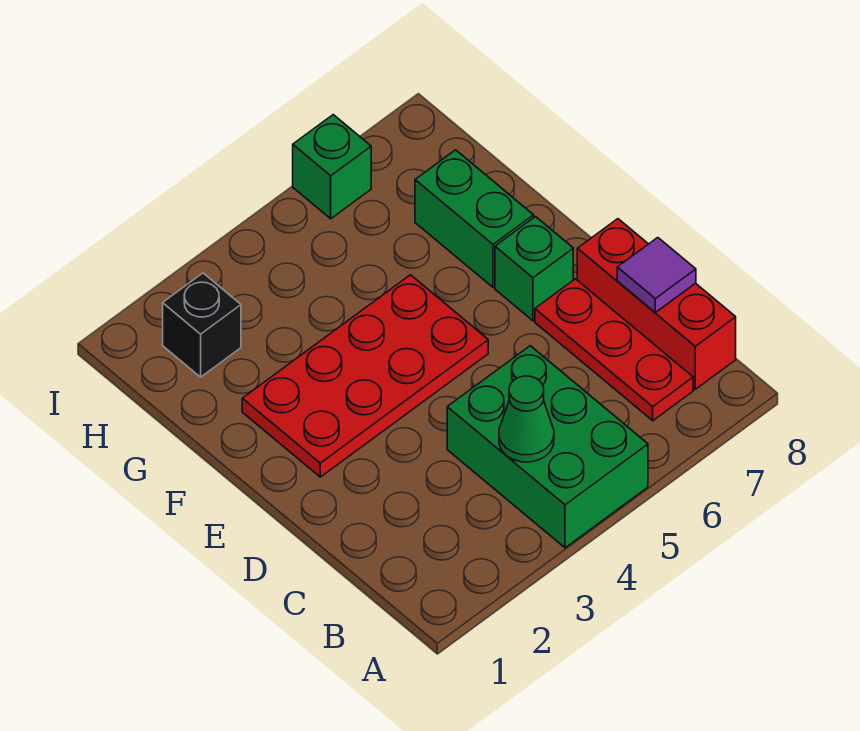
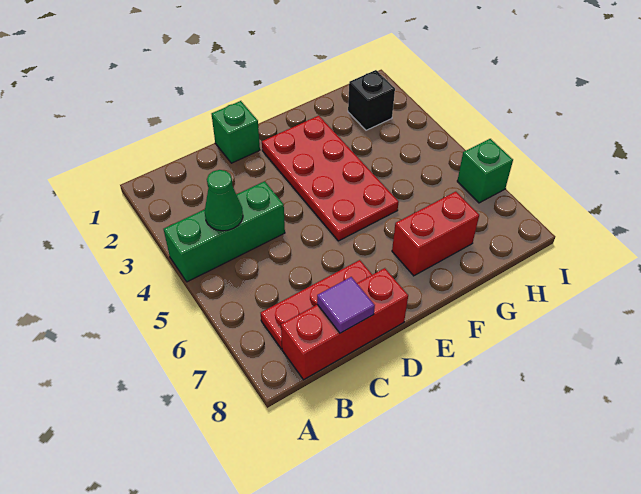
green brick A4:C5 level 1 -> green brick A4:C4 level 1
green brick E7 level 1 -> green brick D1 level 1
green brick F7:G7 level 1 -> red brick F7:G7 level 1

